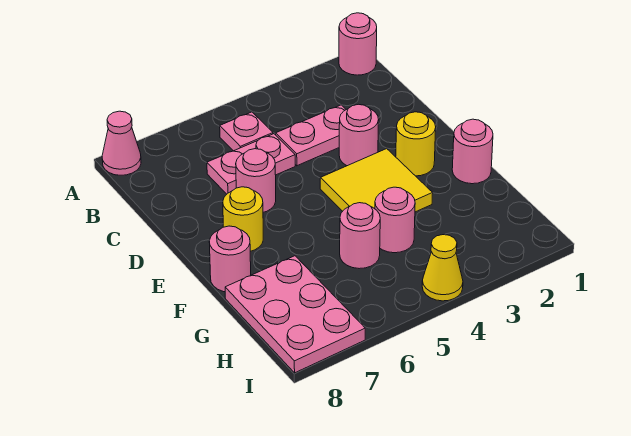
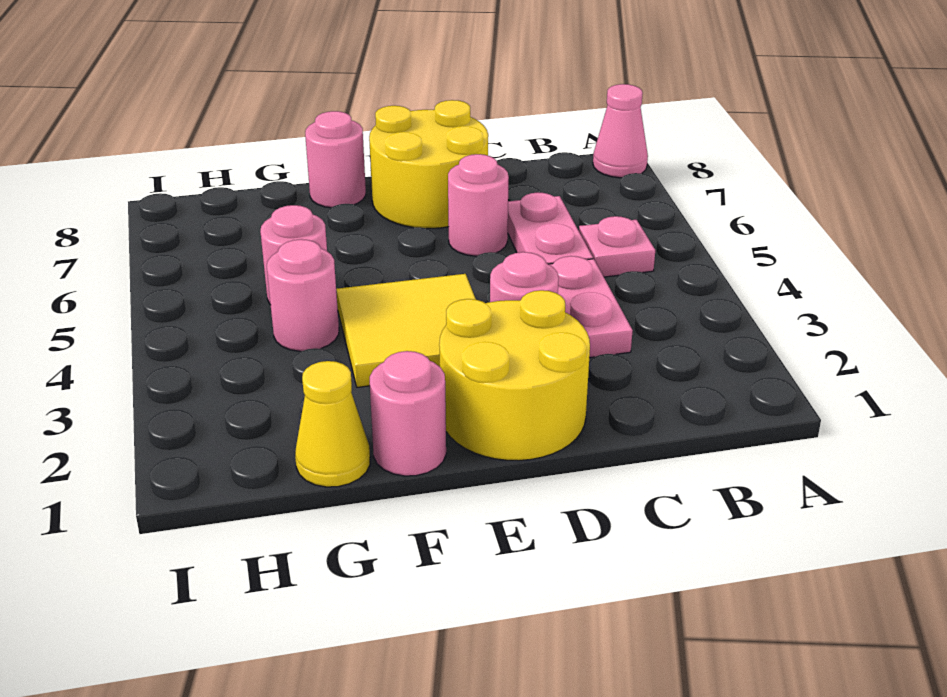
pink round brick A1 level 1 -> none
yellow round brick E2 level 1 -> yellow round brick D1:E2 level 1
yellow round brick E7 level 1 -> yellow round brick D7:E8 level 1
pink plate G7:I8 level 1 -> none
yellow cone I4 level 1 -> yellow cone G1 level 1

